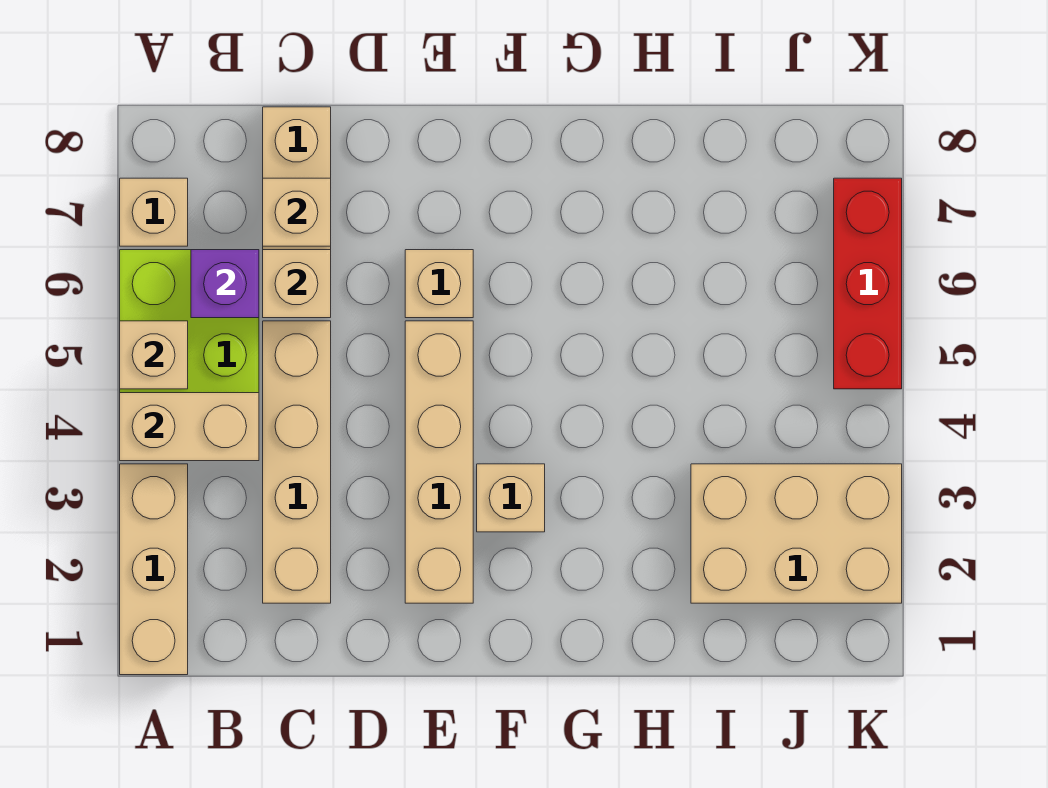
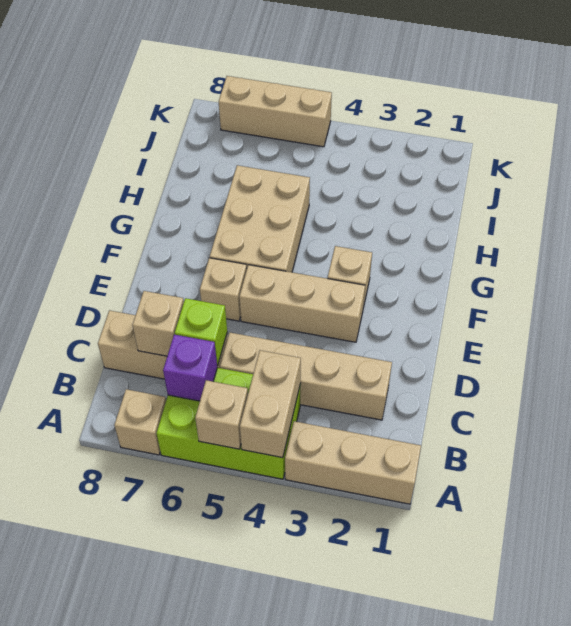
tan brick C6 level 2 -> lime brick C6 level 2
tan brick E2:E5 level 1 -> tan brick E3:E5 level 1
tan brick I2:K3 level 1 -> tan brick F5:H6 level 1
red brick K5:K7 level 1 -> tan brick K5:K7 level 1

